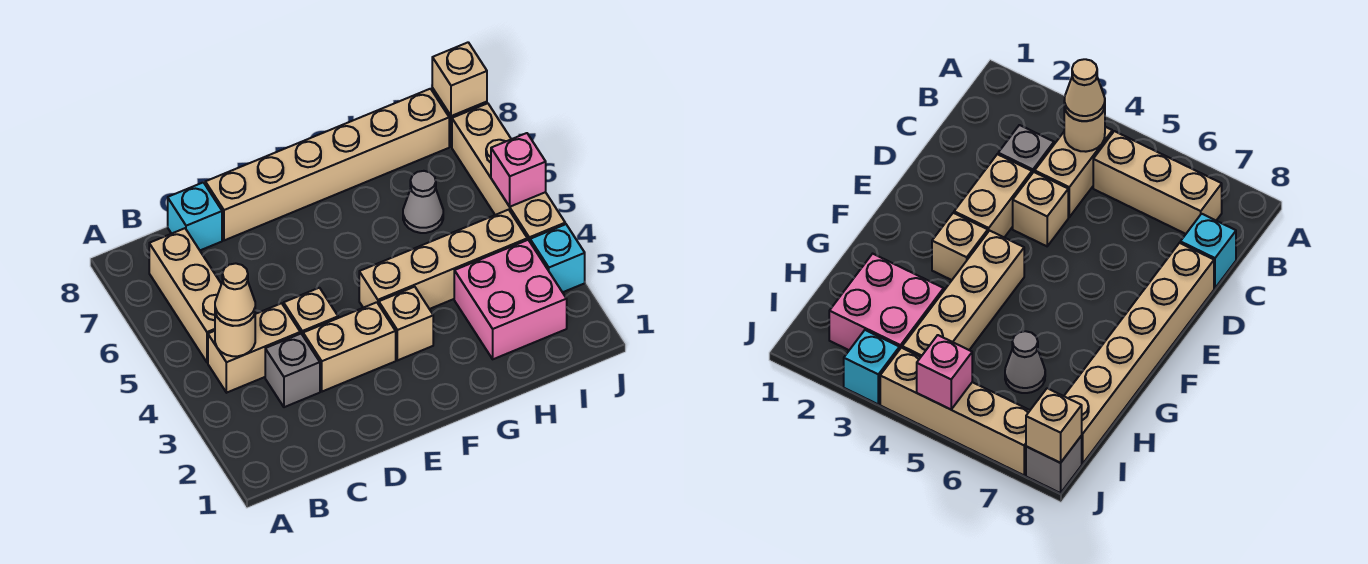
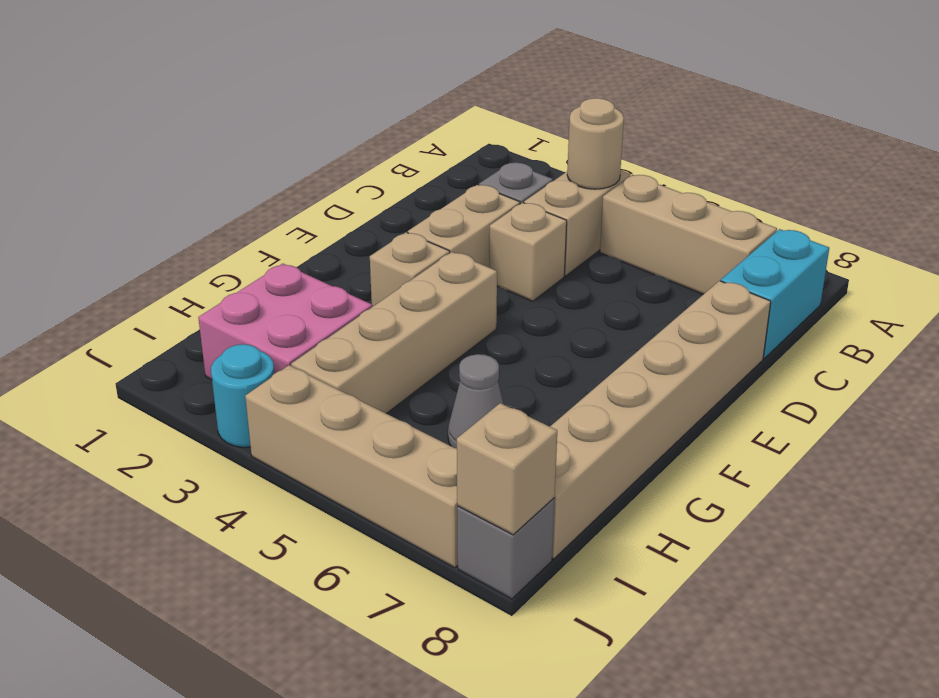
tan cone B4 level 3 -> none
cyan brick C8 level 1 -> cyan brick B8:C8 level 1
cyan brick J3 level 1 -> cyan round brick J3 level 1
pink brick J5 level 2 -> none

